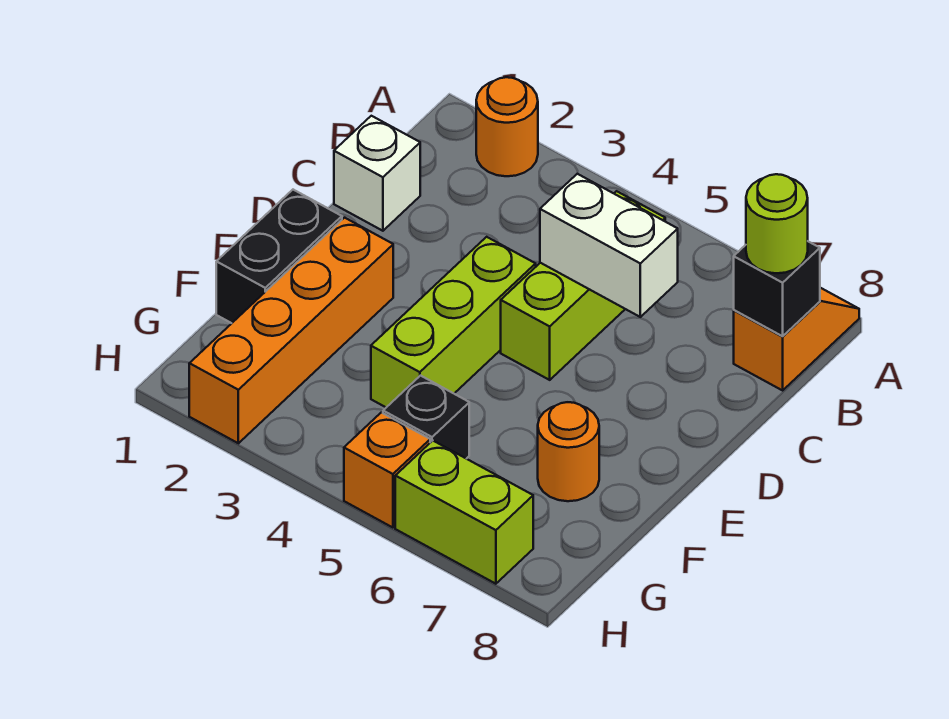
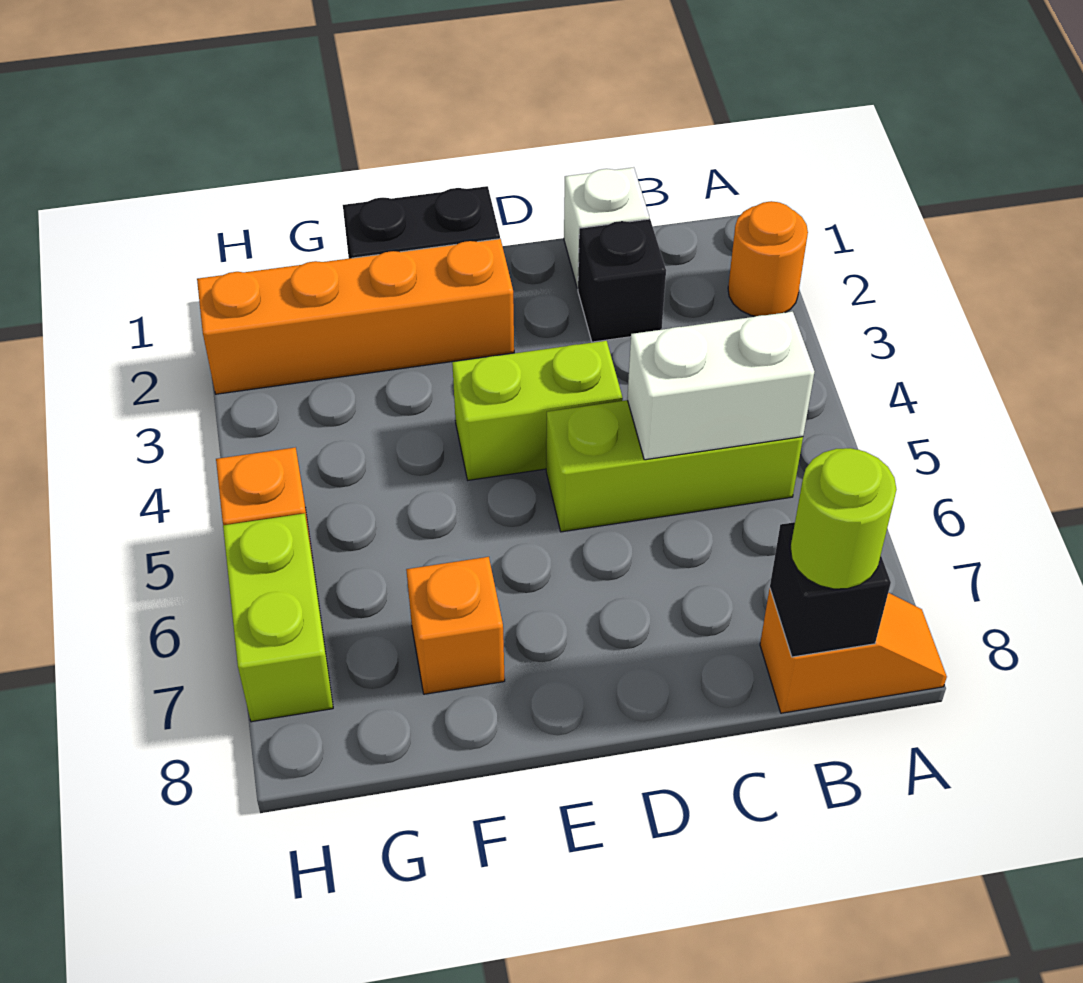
white brick C5:C6 level 2 -> white brick B5:C5 level 2
lime brick D4:F4 level 1 -> lime brick D4:E4 level 1
orange round brick F7 level 1 -> orange brick F7 level 1
black brick G5 level 1 -> black brick C2 level 1

